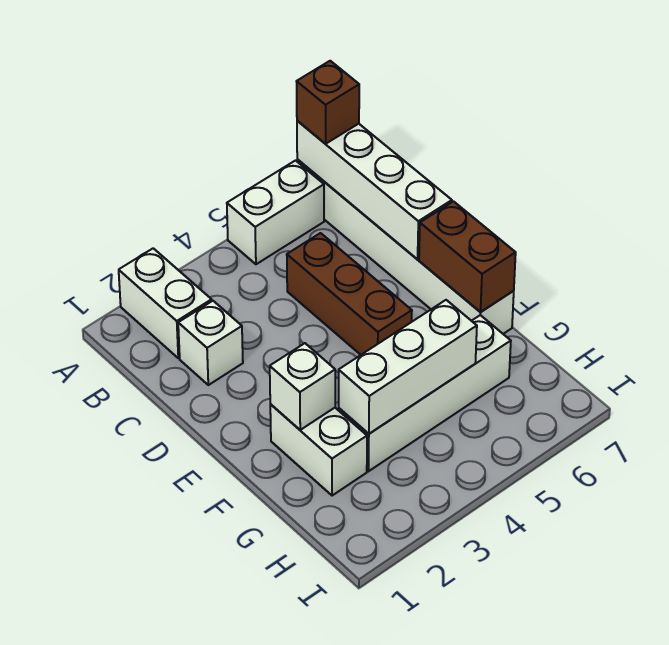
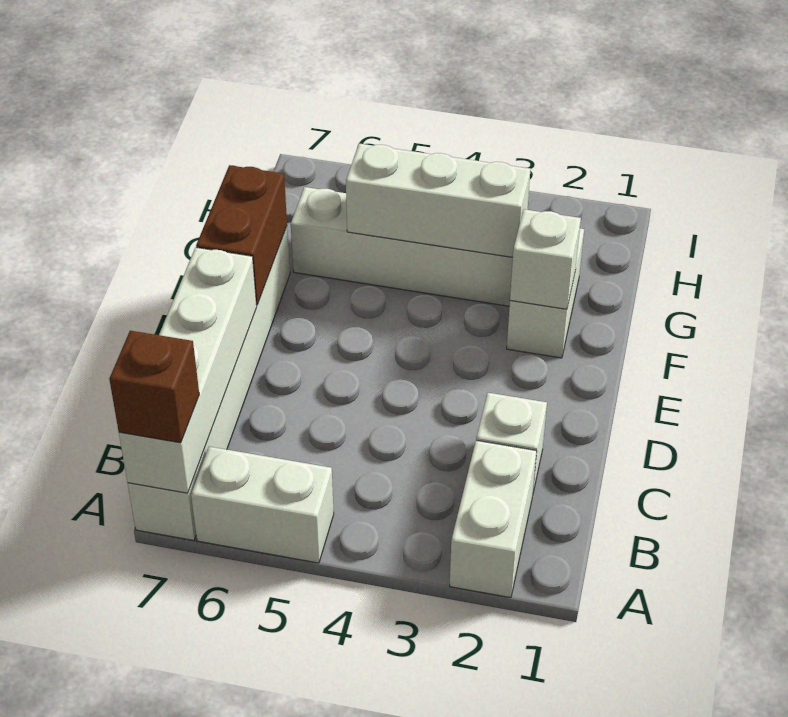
brown brick C5:E5 level 1 -> none

